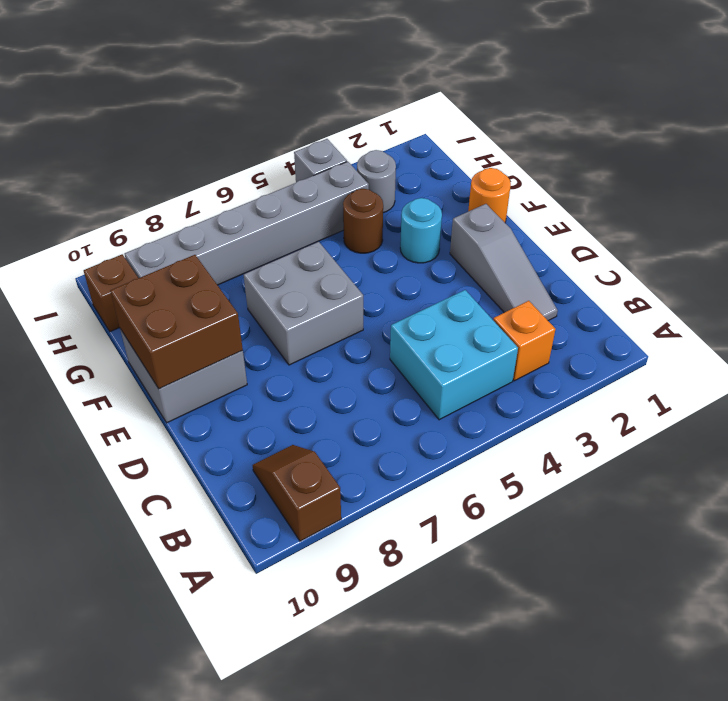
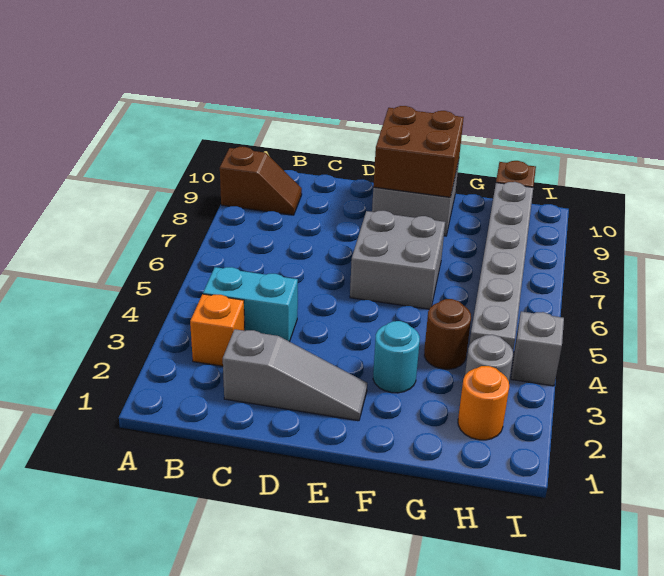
cyan brick B4:C5 level 1 -> cyan brick B4:C4 level 1
grey slope C2:E2 level 1 top E -> grey slope C2:E2 level 1 top C
orange round brick F1 level 1 -> orange round brick H2 level 1

